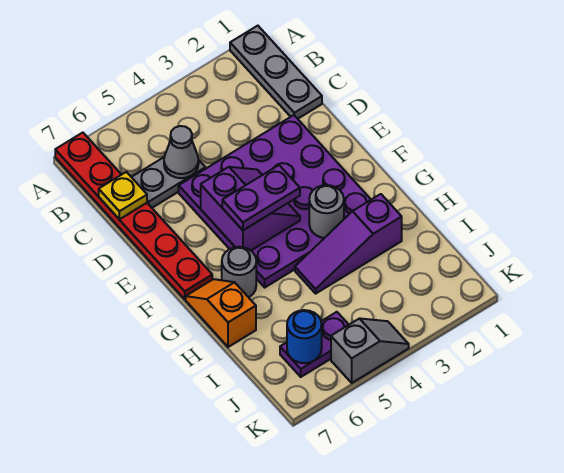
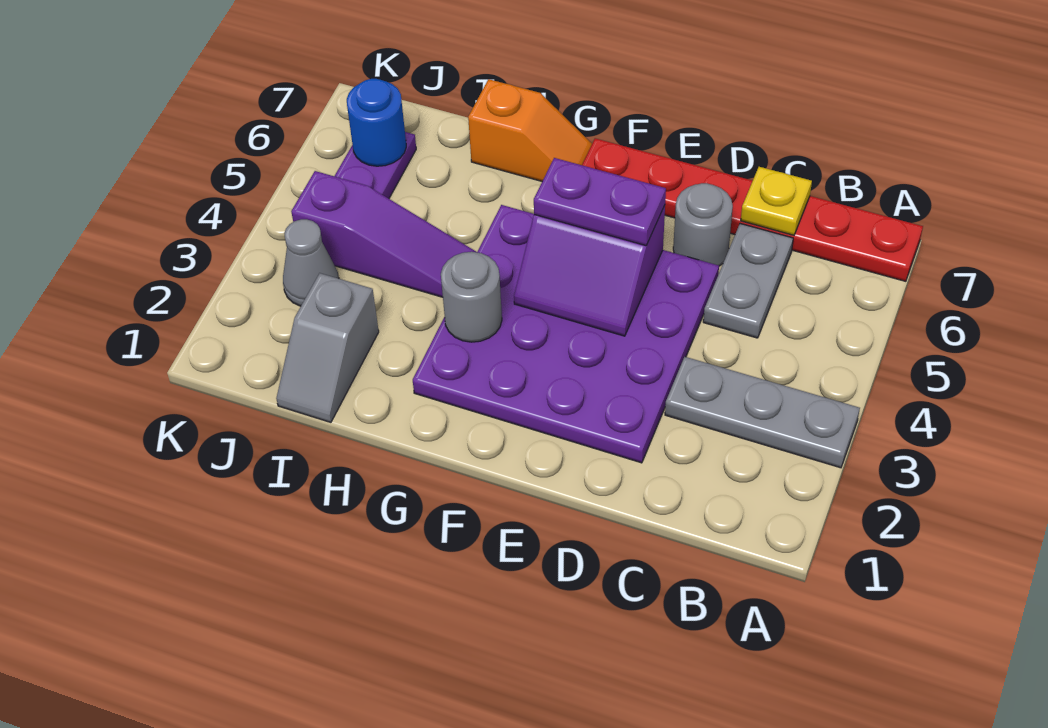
grey plate A1:C1 level 1 -> grey plate A3:C3 level 1
grey cone C5 level 2 -> grey cone J3 level 1
purple plate F4:F5 level 3 -> purple plate E5:F5 level 3
grey round brick G6 level 1 -> grey round brick D6 level 1
purple slope H2:H4 level 1 top 2 -> purple slope H4:J4 level 1 top J
grey slope K4:K5 level 1 top 5 -> grey slope I1:I2 level 1 top 2

